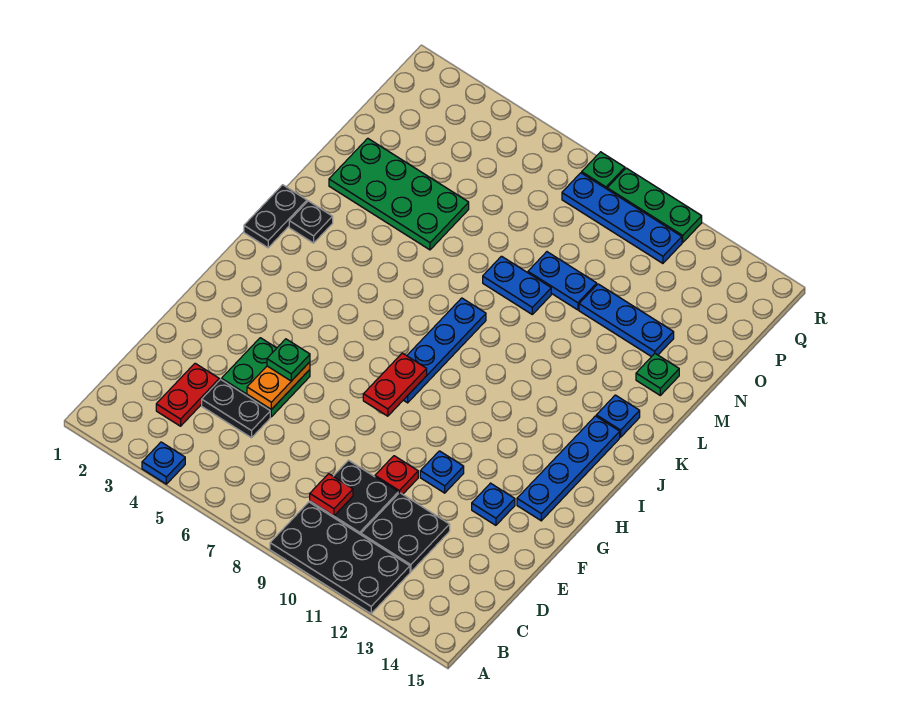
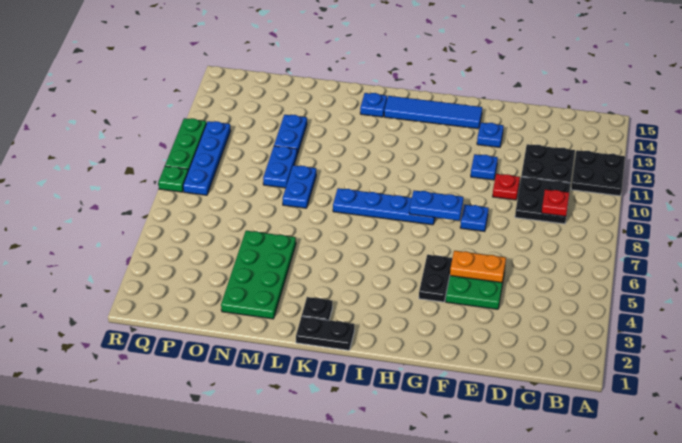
blue plate A4 level 1 -> blue plate F8 level 1
black plate A9:B12 level 1 -> black plate A11:B12 level 1
red plate C3:D3 level 1 -> none
black plate D4:D5 level 1 -> black plate G4:G5 level 1
green plate F5 level 3 -> none
red plate G8:H8 level 2 -> blue plate G8:H8 level 2
blue plate G14:J14 level 1 -> blue tile G14:J14 level 1
green plate M14 level 1 -> none
blue plate N11:N13 level 1 -> blue plate N11:N12 level 1

